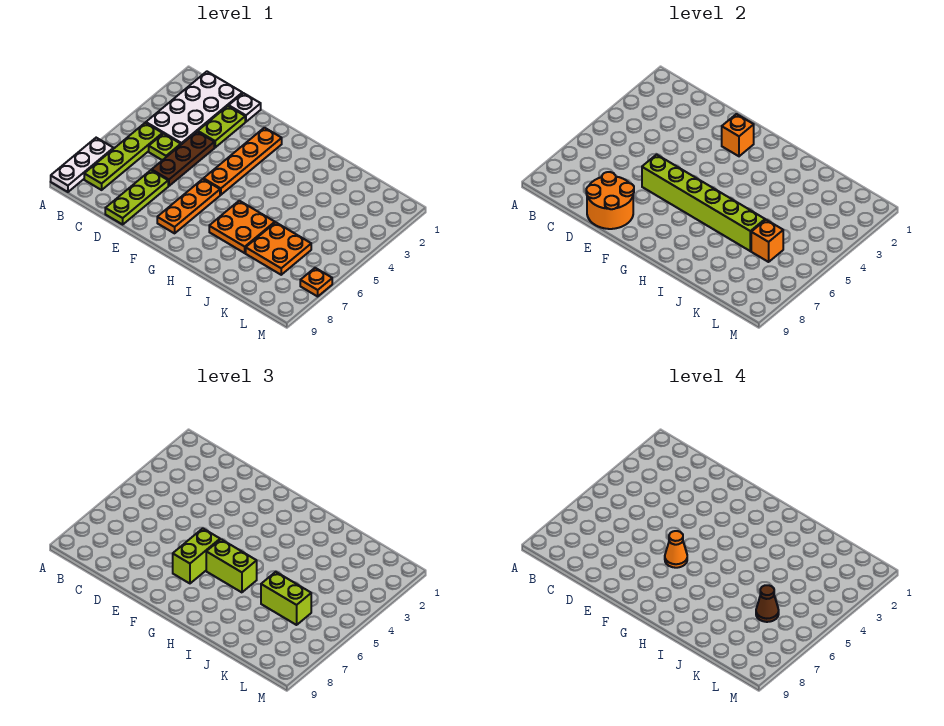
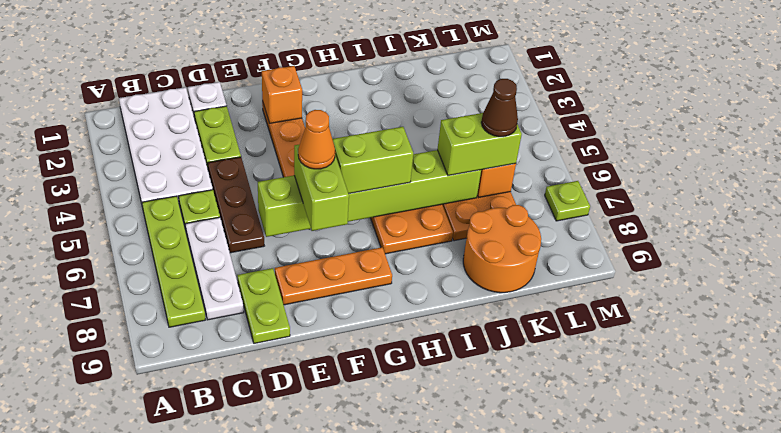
white plate A7:A9 level 1 -> white plate C6:C8 level 1
lime plate D7:D9 level 1 -> lime plate D8:D9 level 1
orange round brick D8:E9 level 2 -> orange round brick J8:K9 level 1
orange plate F6:F8 level 1 -> orange plate E8:G8 level 1
orange plate M7 level 1 -> lime plate M7 level 1

